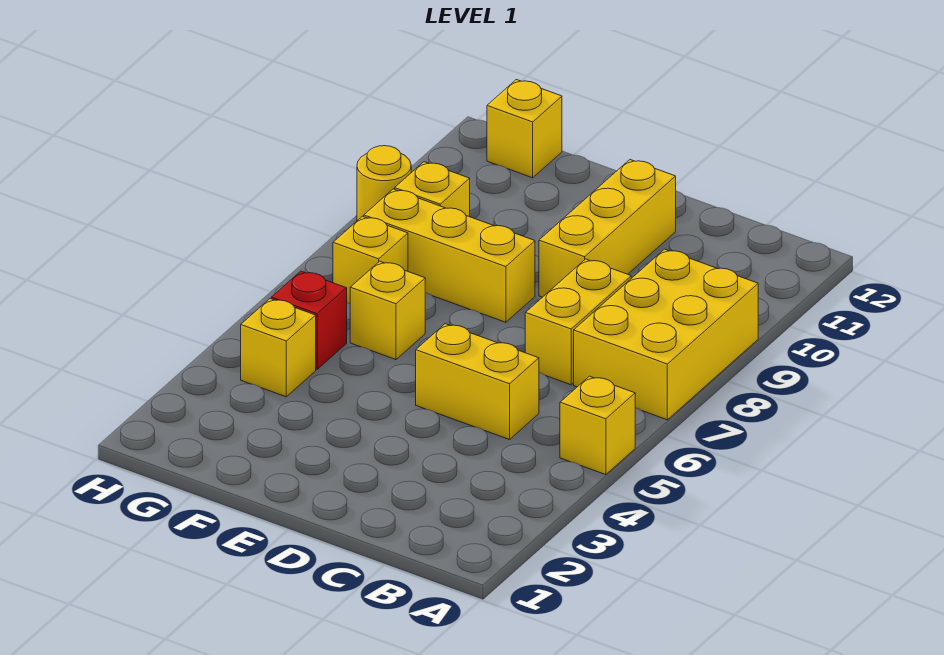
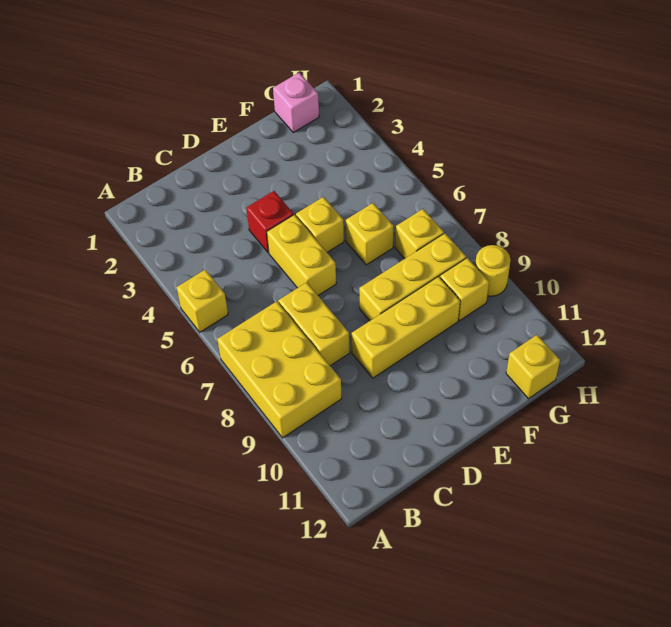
yellow brick C5:D5 level 1 -> yellow brick D5:D6 level 1
yellow brick D9:D11 level 1 -> yellow brick D9:F9 level 1
none -> pink brick G1 level 1
yellow brick G4 level 1 -> yellow brick E5 level 1
red brick G5 level 1 -> red brick D4 level 1

